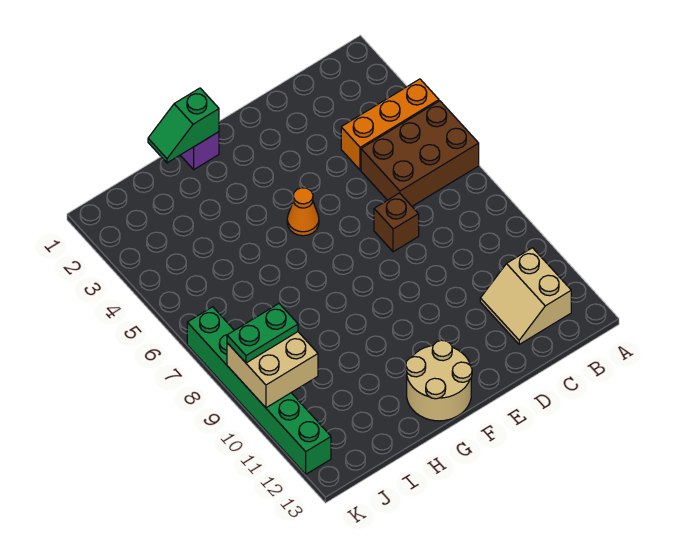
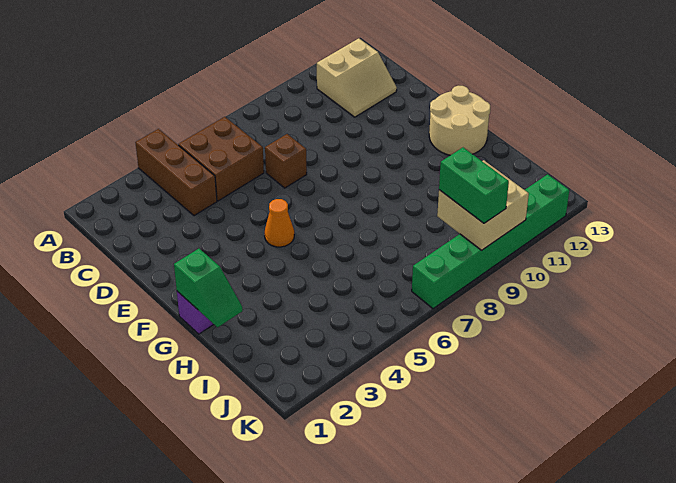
orange brick A4:C4 level 1 -> brown brick A4:C4 level 1
brown brick A5:C6 level 1 -> brown brick B5:C6 level 1
green plate J9:K9 level 3 -> green brick J9:K9 level 3

